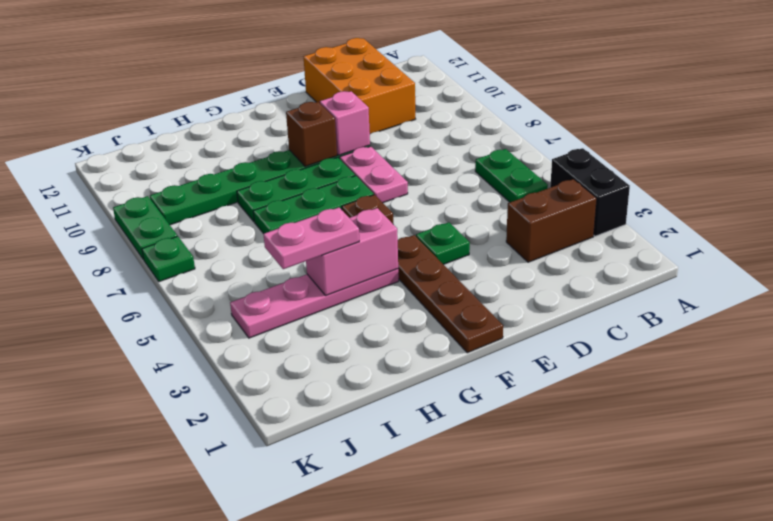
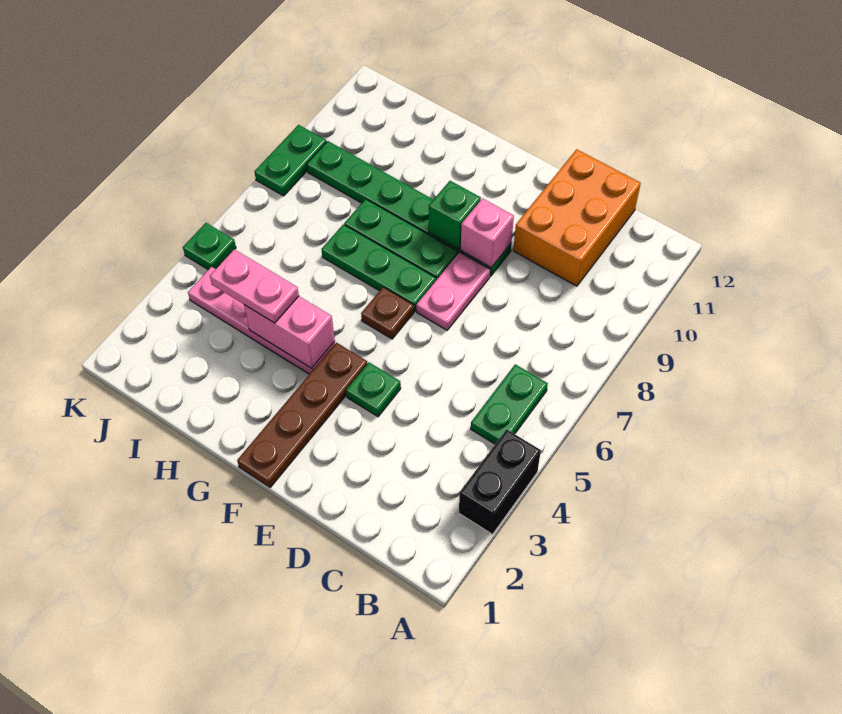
brown brick B3:C3 level 1 -> none
brown brick F9 level 2 -> green brick F9 level 2
green plate K7 level 1 -> green plate K5 level 1

